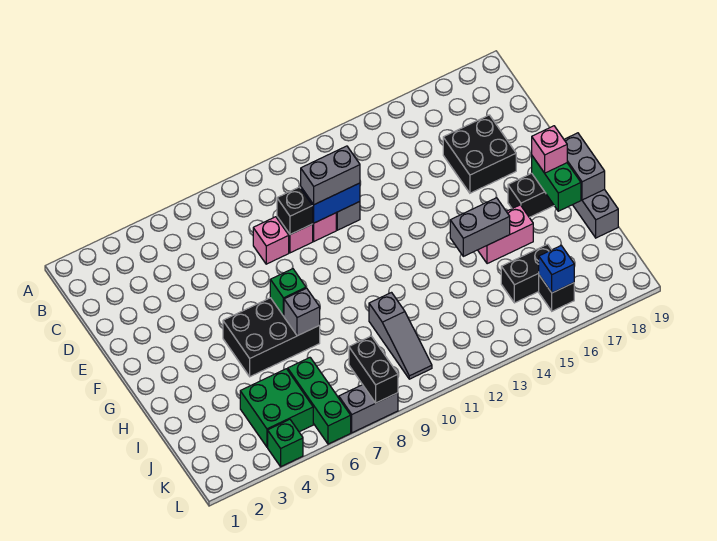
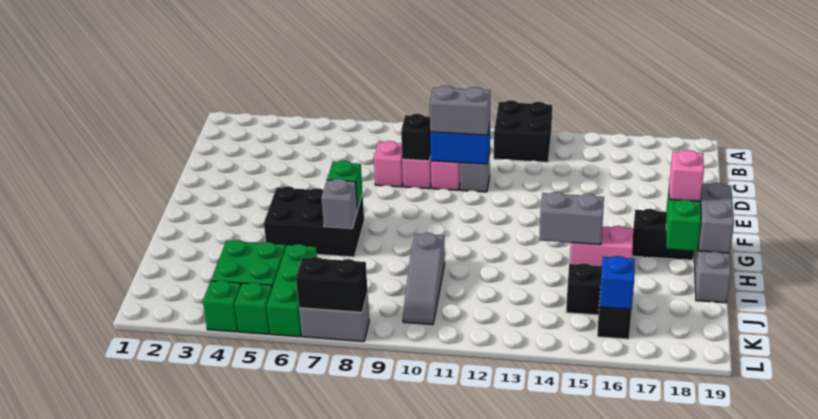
black brick D16:E17 level 1 -> black brick A12:B13 level 1
black brick K8:L8 level 2 -> black brick L7:L8 level 2
none -> green brick L5 level 1

